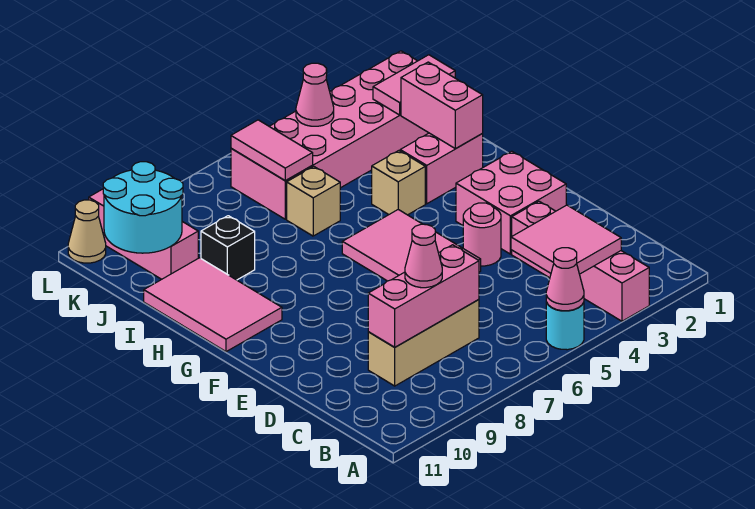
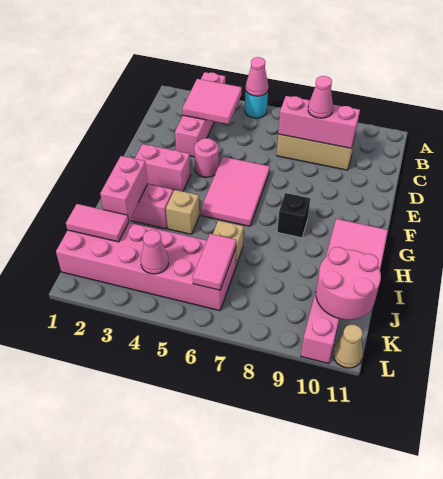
pink brick E2:F3 level 1 -> pink brick F2:F3 level 1
black brick I9 level 1 -> black brick G8 level 1
cyan round brick J10:K11 level 2 -> pink round brick J10:K11 level 2

